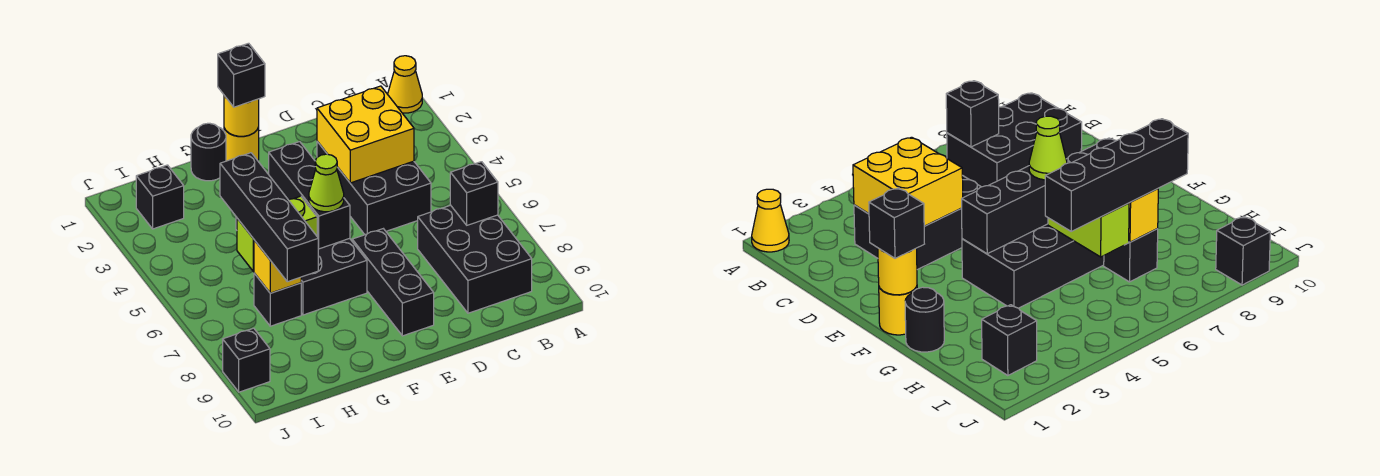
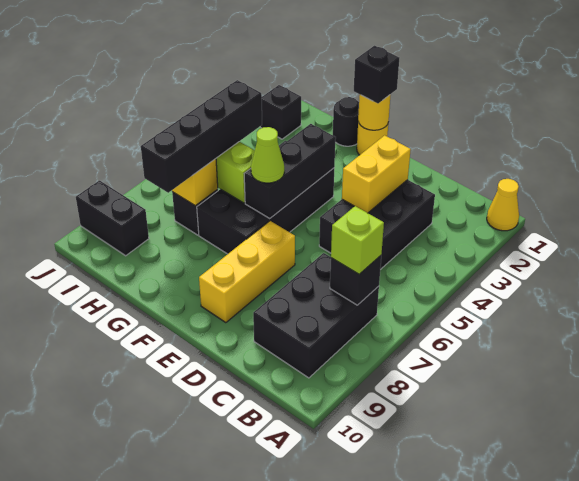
none -> lime brick B7 level 3
yellow brick C3:D4 level 2 -> yellow brick D3:D4 level 2
black brick E7:E9 level 1 -> yellow brick E7:E9 level 1
black brick J9 level 1 -> black brick I9:J9 level 1

